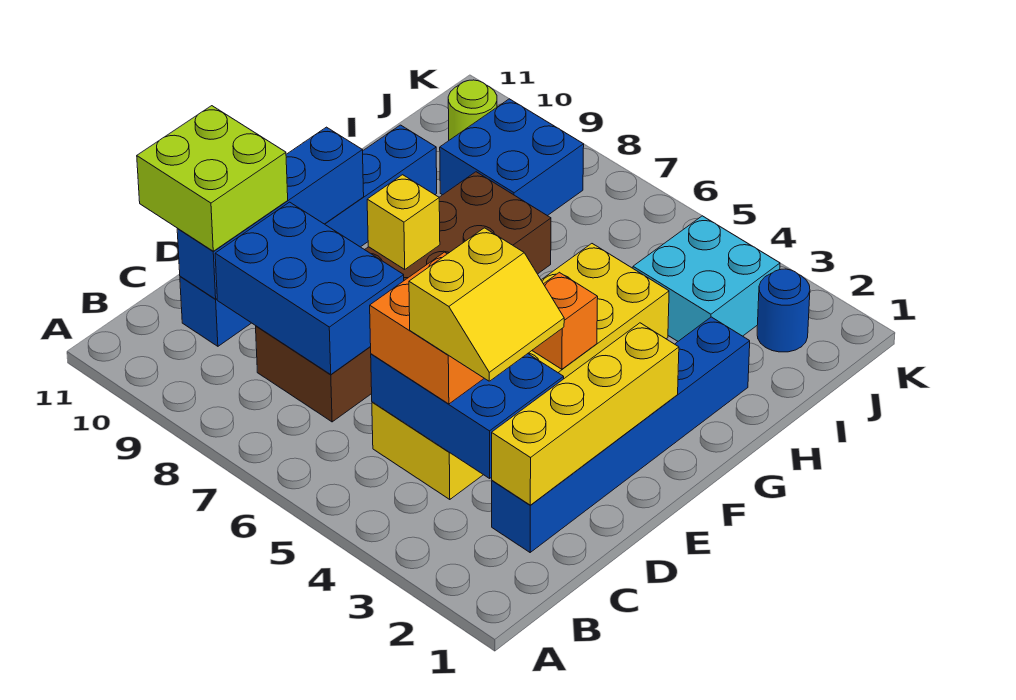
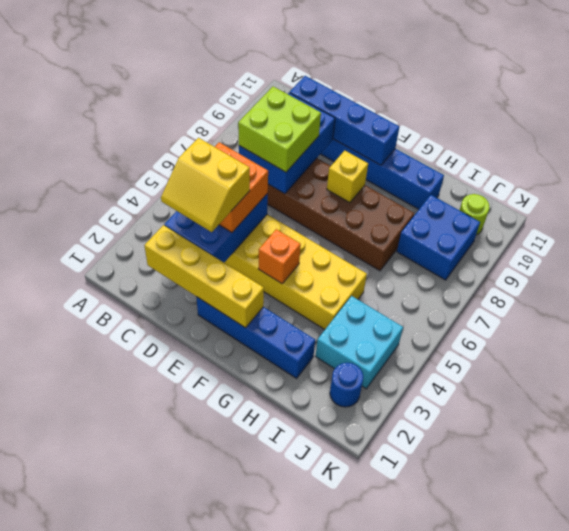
blue brick C2:H2 level 1 -> blue brick E2:H2 level 1
lime brick C10:D11 level 3 -> lime brick C7:D8 level 3

